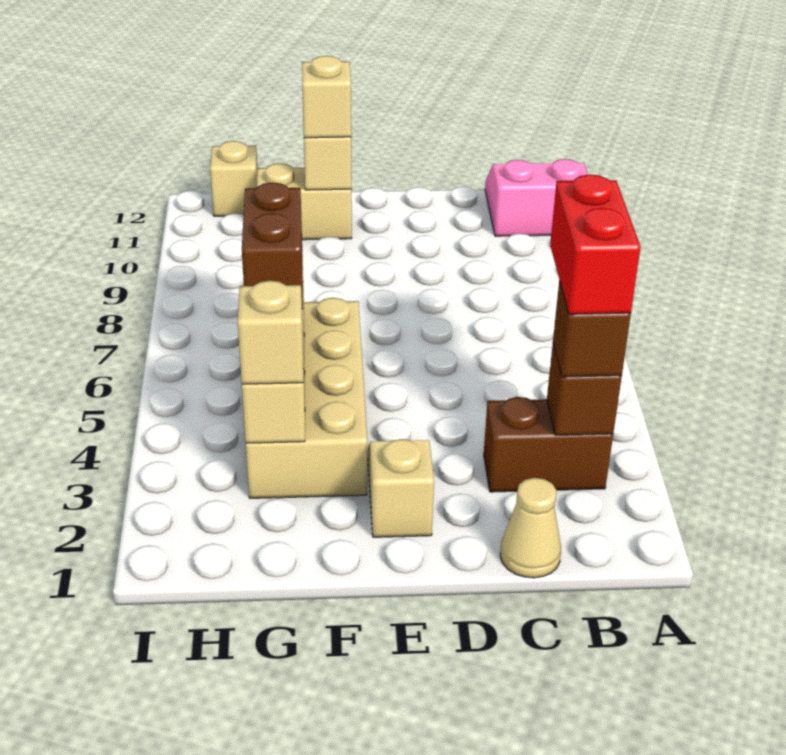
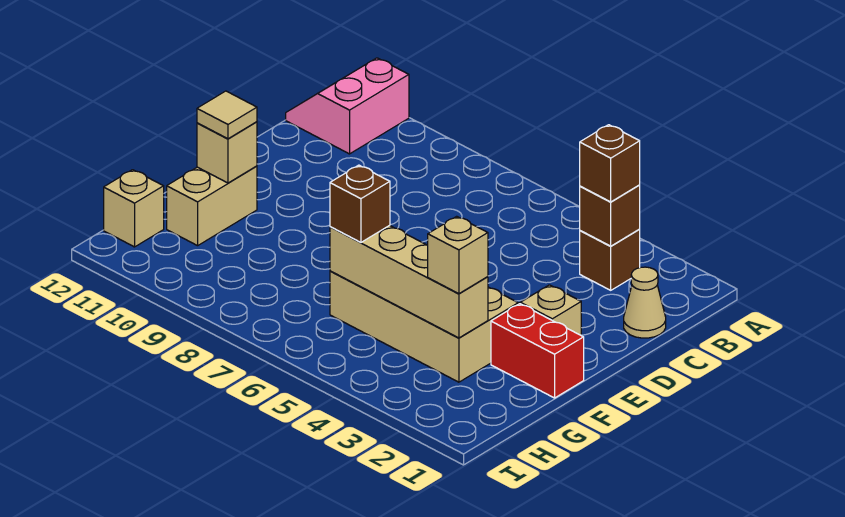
brown brick B3:C3 level 1 -> brown brick B3 level 1
red brick B3:B4 level 4 -> red brick F1:F2 level 1
tan brick F11 level 3 -> tan tile F11 level 3
brown brick G5:G6 level 3 -> brown brick G6 level 3

